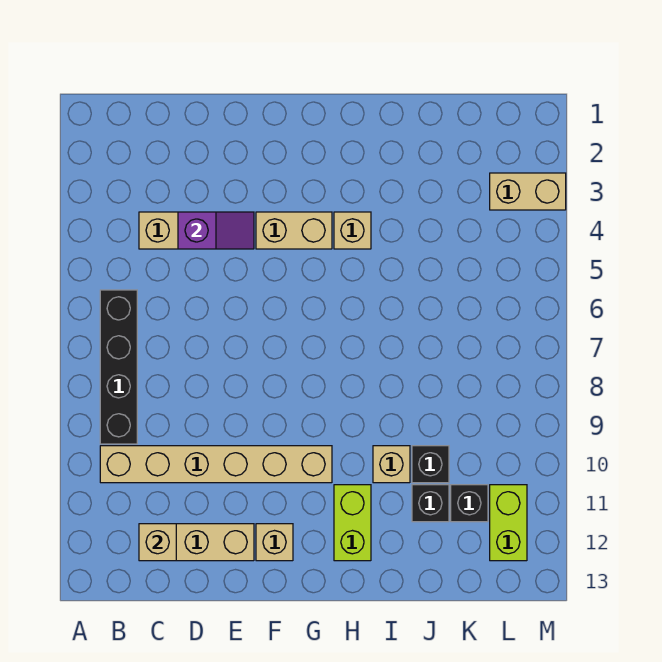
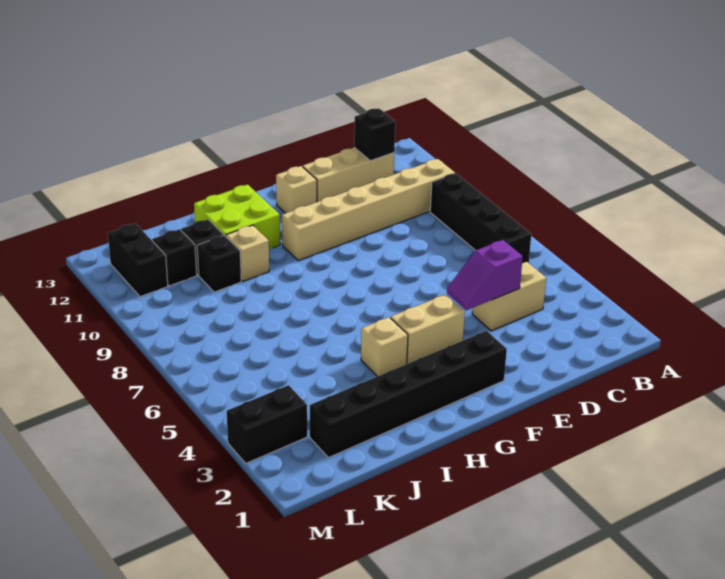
tan brick C12 level 2 -> black brick C12 level 2
none -> black brick F2:K2 level 1
lime brick H11:H12 level 1 -> lime brick H11:I12 level 1
tan brick L3:M3 level 1 -> black brick L3:M3 level 1
lime brick L11:L12 level 1 -> black brick L11:L12 level 1

